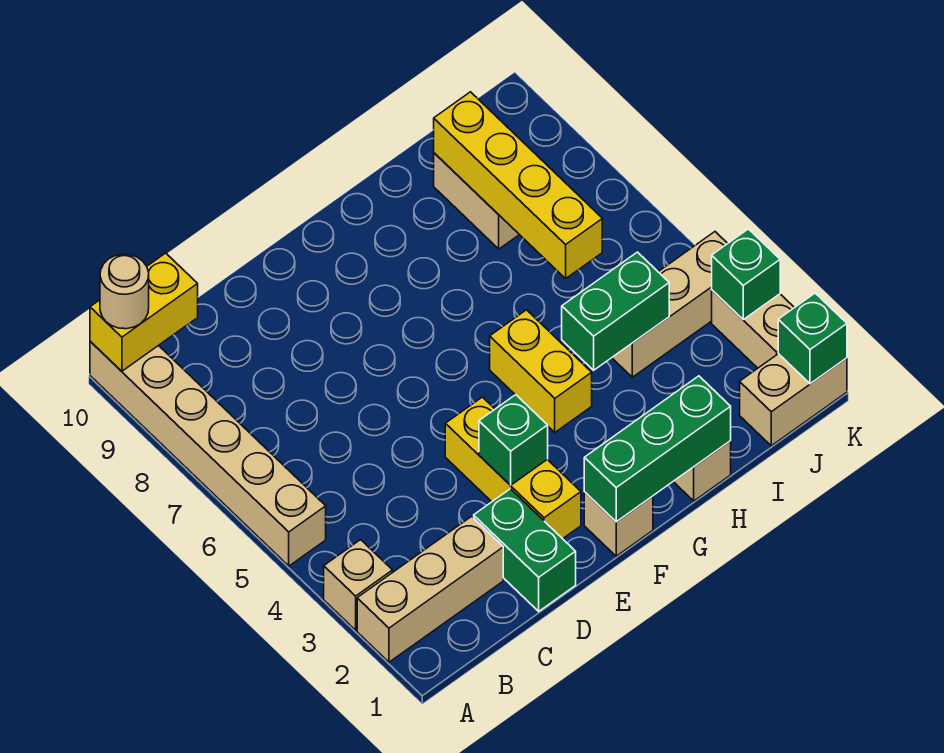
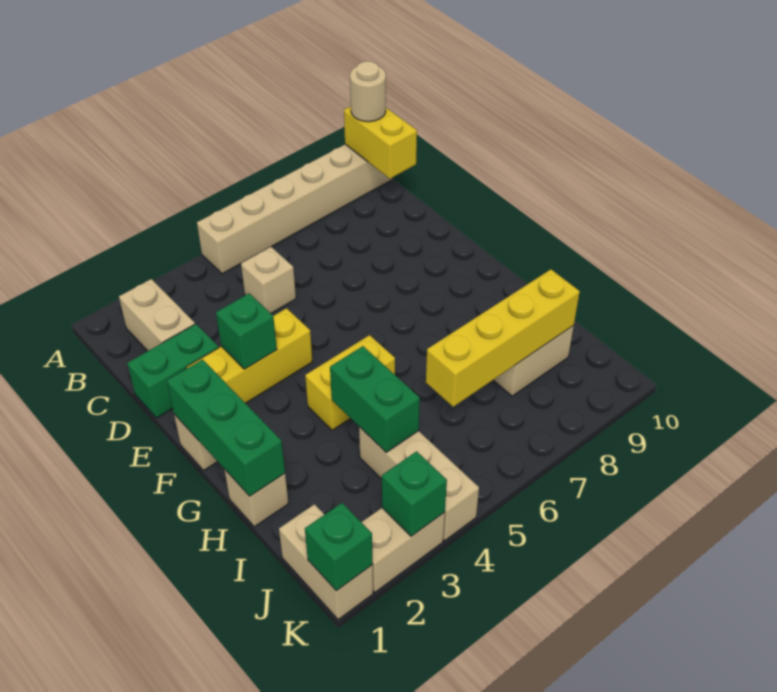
tan brick A2:C2 level 1 -> tan brick B2:C2 level 1
tan brick A3 level 1 -> tan brick C5 level 1

